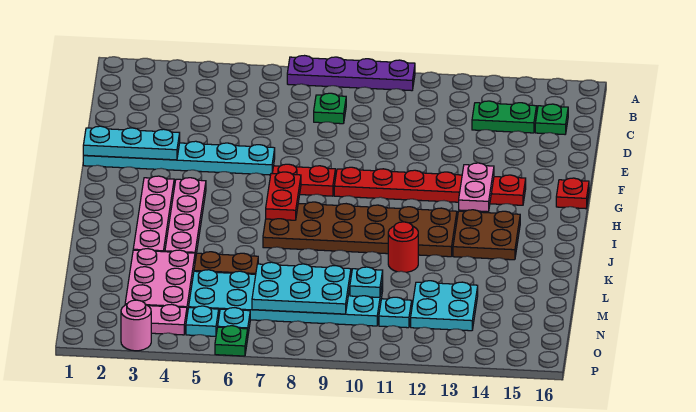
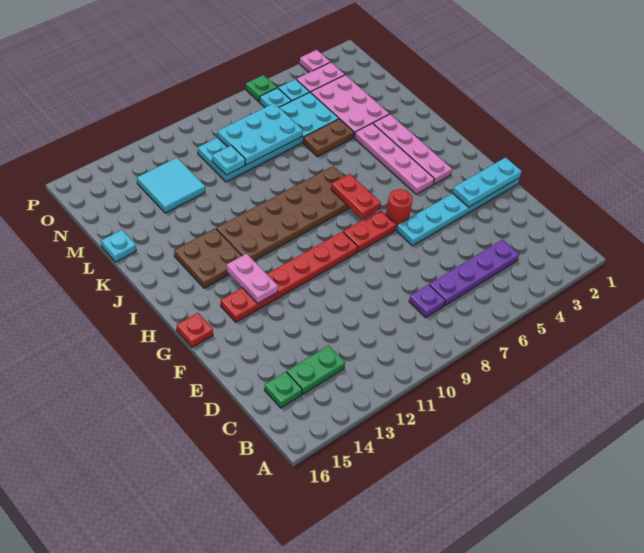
purple plate A7:A10 level 1 -> purple plate C4:C7 level 1
green plate C8 level 1 -> purple plate C8 level 1
red round brick K11 level 1 -> red round brick G6 level 1
cyan plate M12:N13 level 1 -> cyan tile M12:N13 level 1
cyan plate N11 level 1 -> cyan plate L16 level 1
pink round brick P3 level 1 -> pink plate P3 level 1

